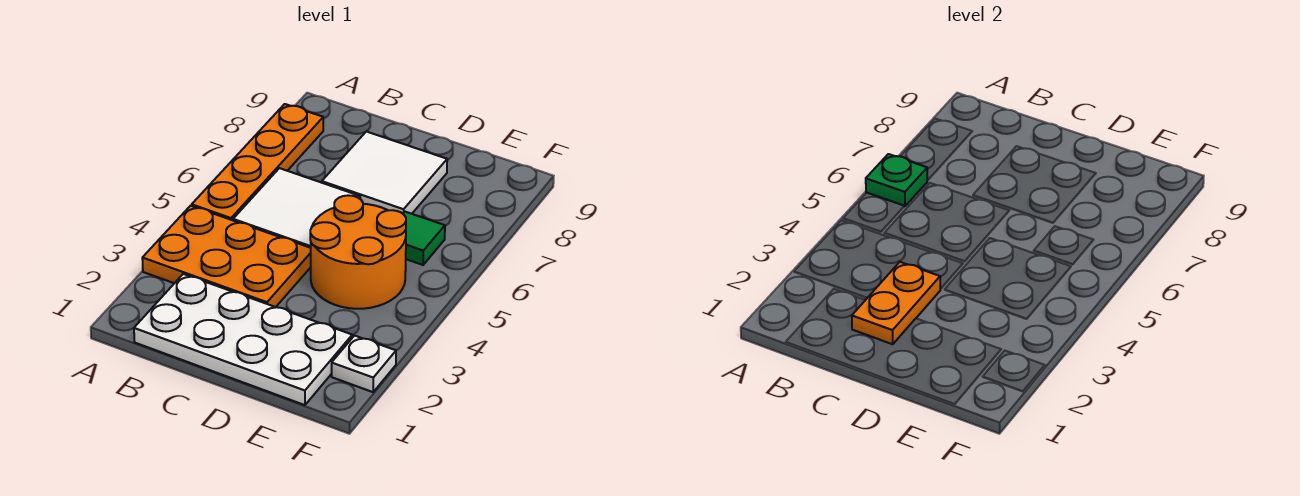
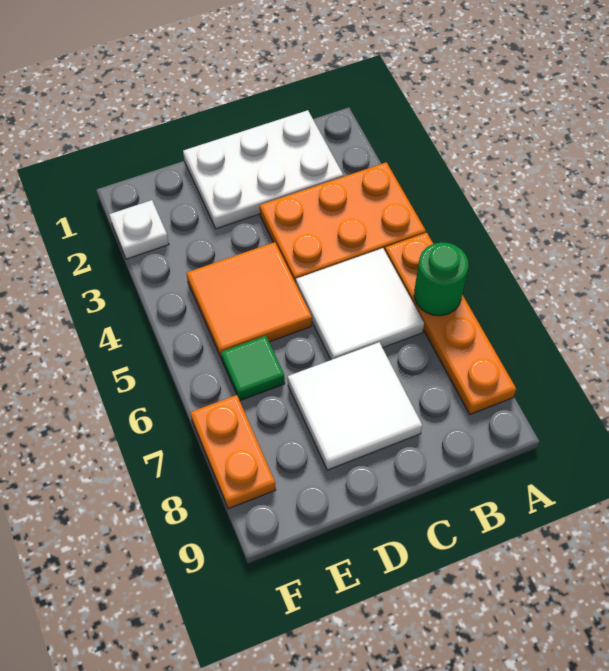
green plate A6 level 2 -> green round brick A6 level 2
white plate B1:E2 level 1 -> white plate B1:D2 level 1
orange plate C2:C3 level 2 -> orange plate F7:F8 level 1
orange round brick D4:E5 level 1 -> orange tile D4:E5 level 1

